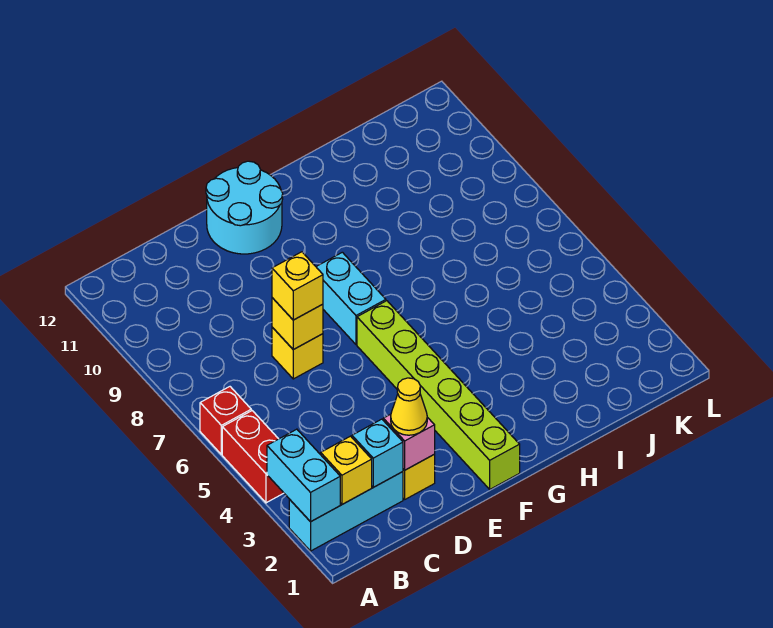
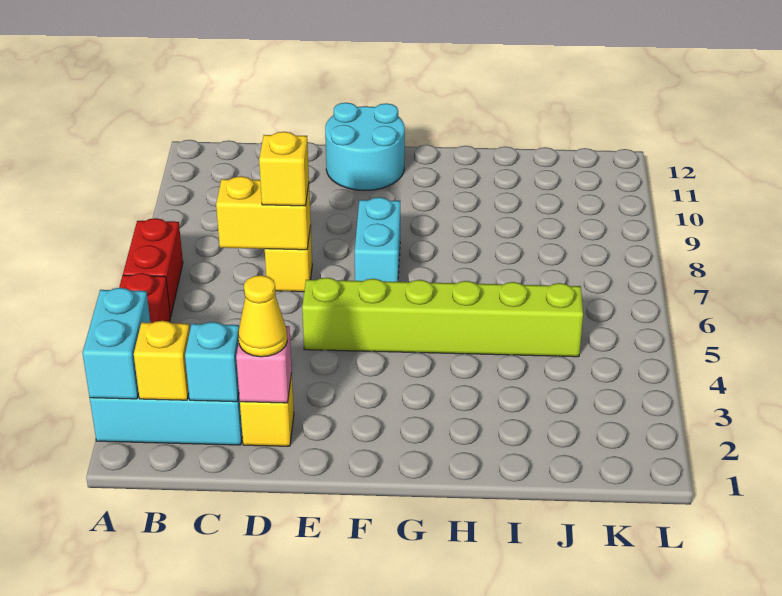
red brick A6 level 1 -> red brick A6:A7 level 1
yellow brick D7 level 2 -> yellow brick C7:D7 level 2
lime brick F1:F6 level 1 -> lime brick E5:J5 level 1

